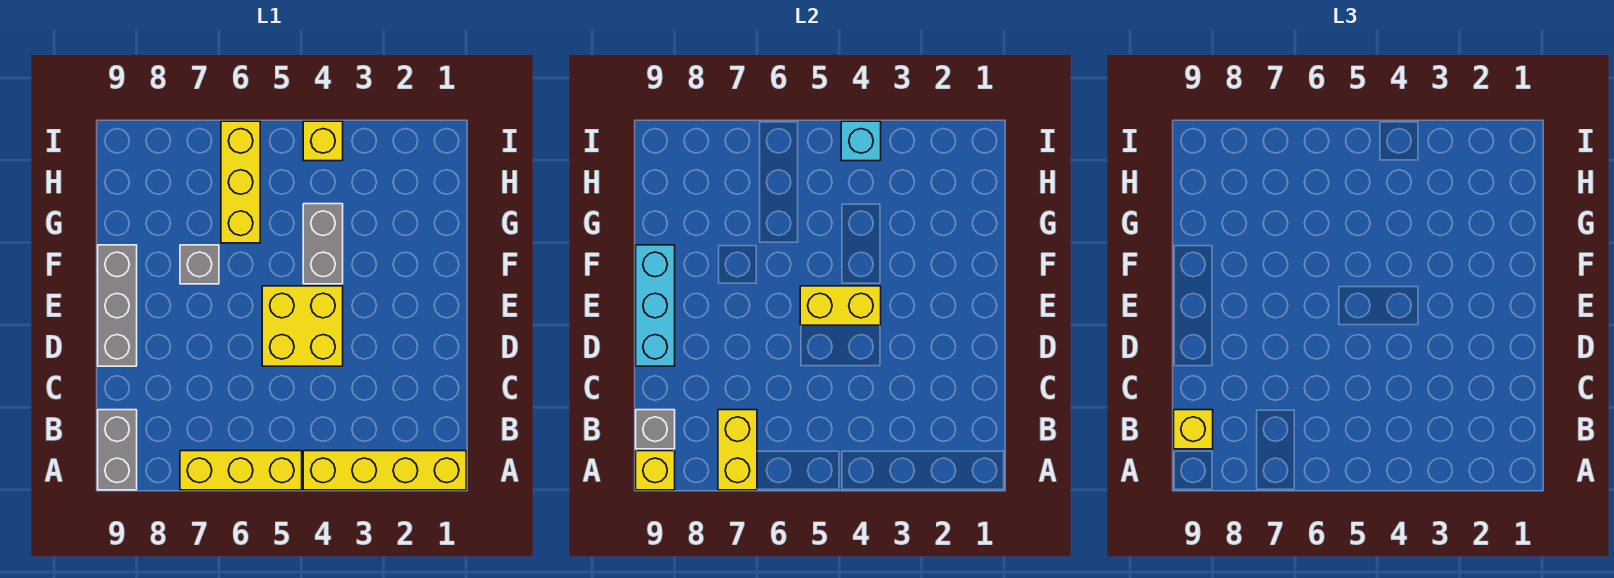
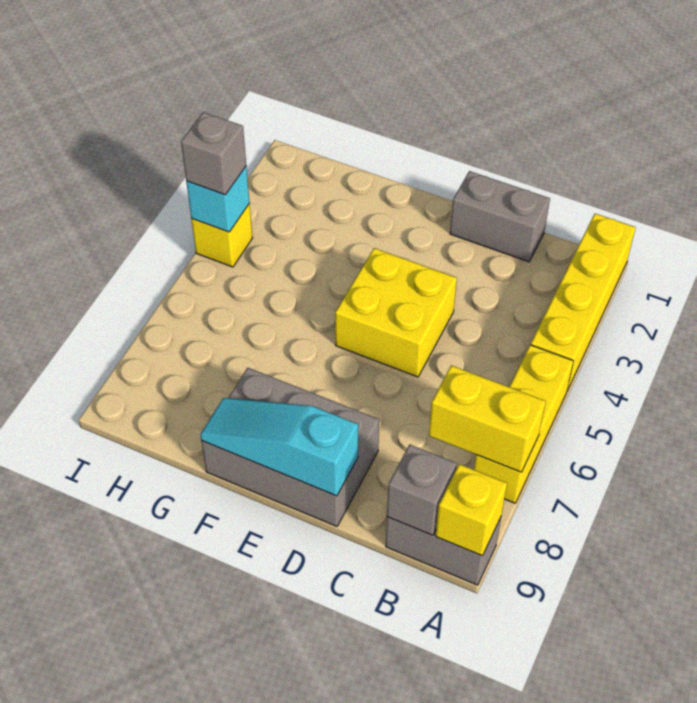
yellow brick B9 level 3 -> none
grey brick D9:F9 level 1 -> grey brick D8:F9 level 1
cyan brick D9:F9 level 2 -> cyan slope D9:F9 level 2 top D
yellow brick E4:E5 level 2 -> none
grey brick F4:G4 level 1 -> grey brick C1:D1 level 1
grey brick F7 level 1 -> grey brick I4 level 3
yellow brick G6:I6 level 1 -> none

